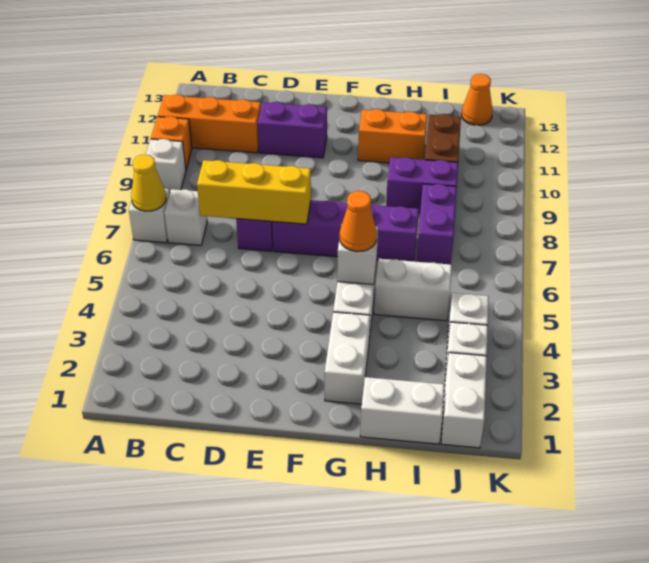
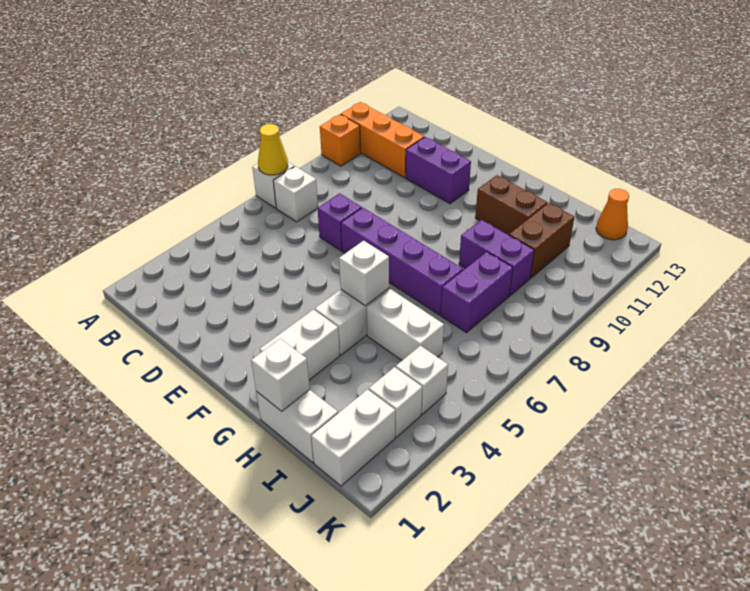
white brick A9 level 1 -> white brick H1 level 2
yellow brick C7:E7 level 2 -> none
orange cone G5 level 3 -> none
orange brick G11:H11 level 1 -> brown brick G11:H11 level 1

